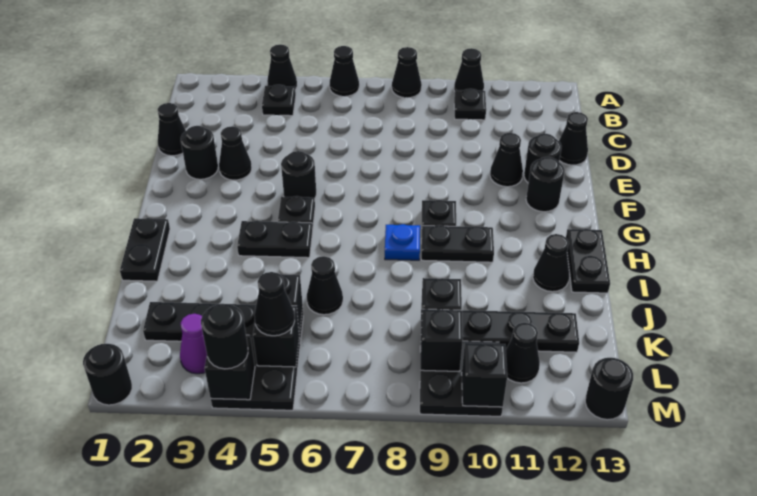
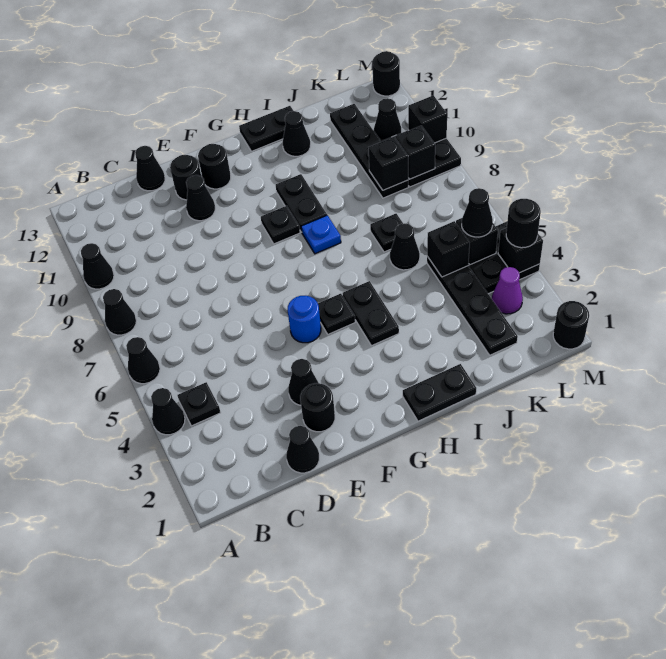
black plate B10 level 1 -> black plate J7 level 1
black round brick F5 level 1 -> blue round brick F5 level 1

